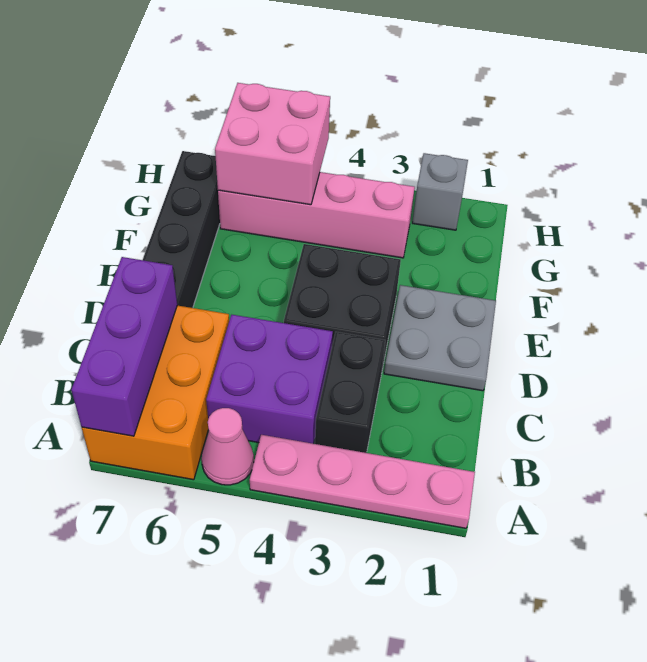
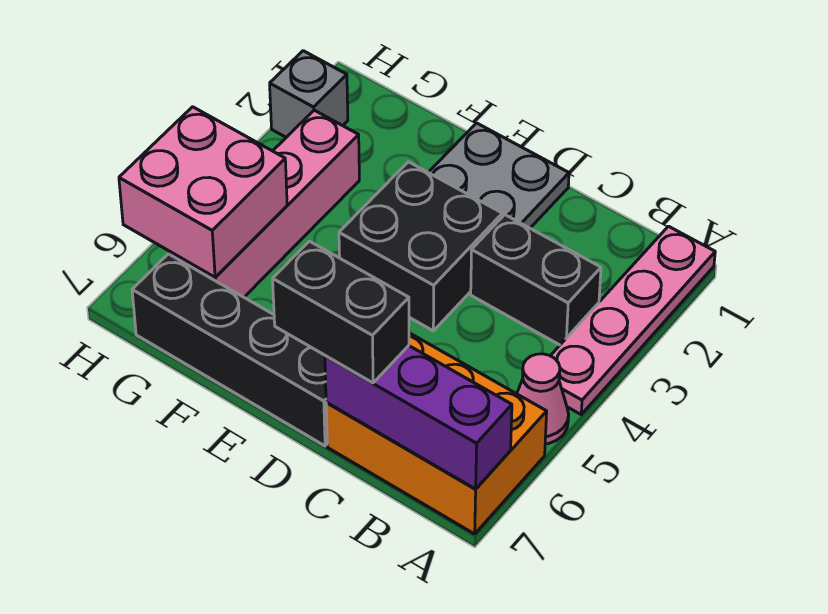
purple brick B4:C5 level 1 -> none
none -> black brick C7:D7 level 3

